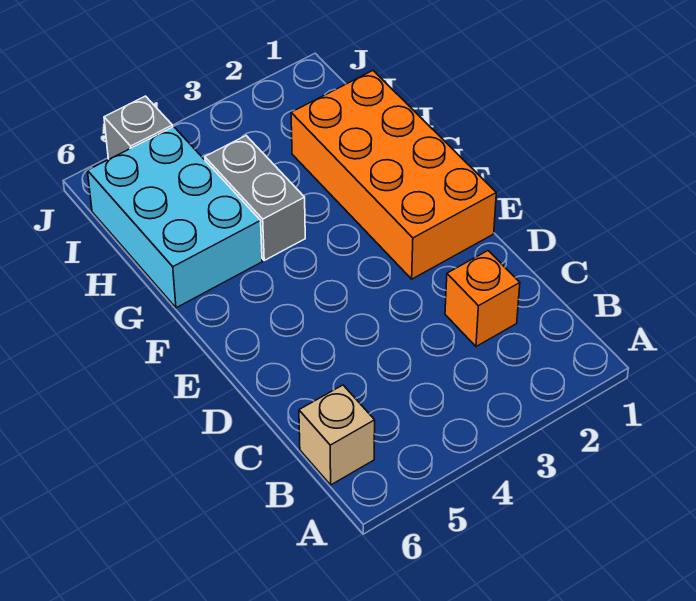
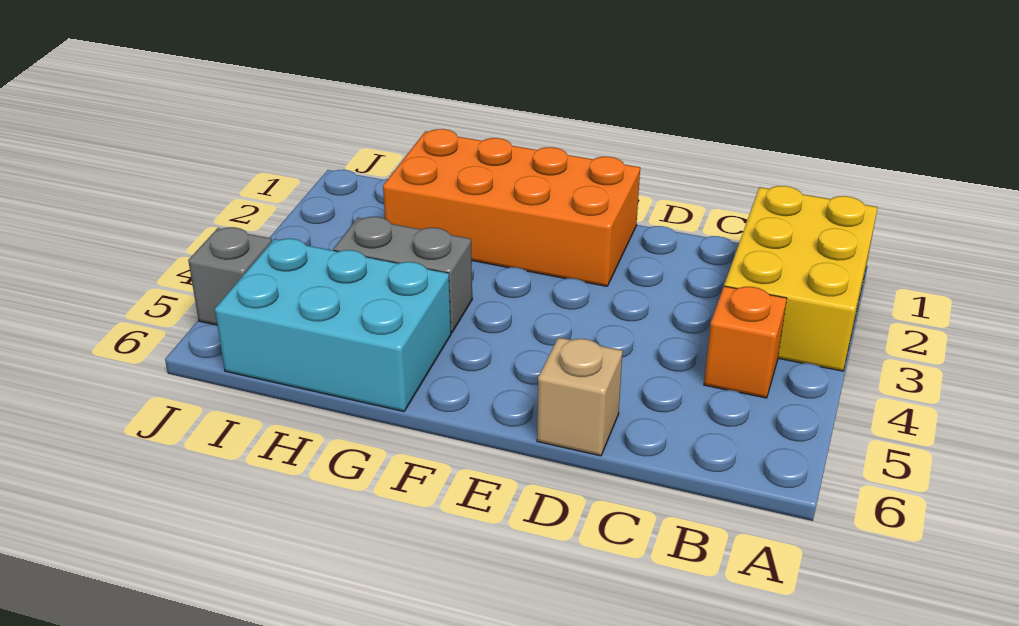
none -> yellow brick A1:B3 level 1
tan brick B6 level 1 -> tan brick D6 level 1
orange brick C2 level 1 -> orange brick B4 level 1

